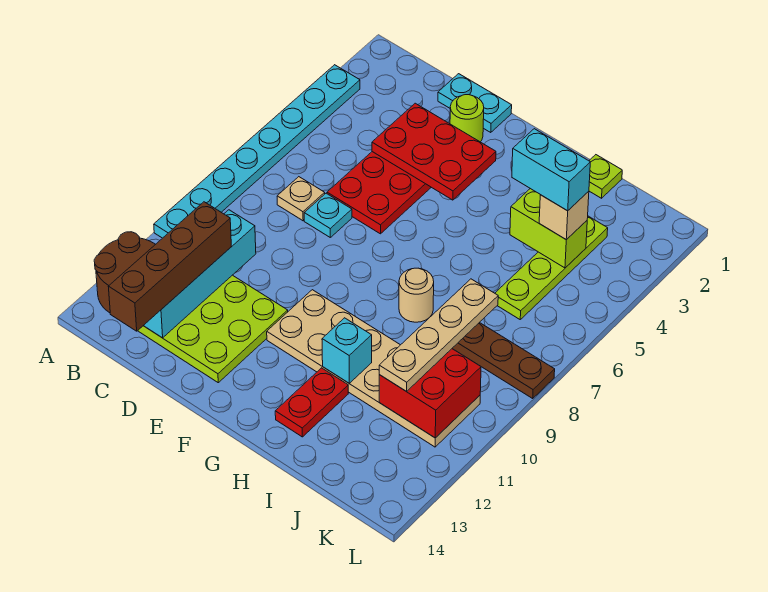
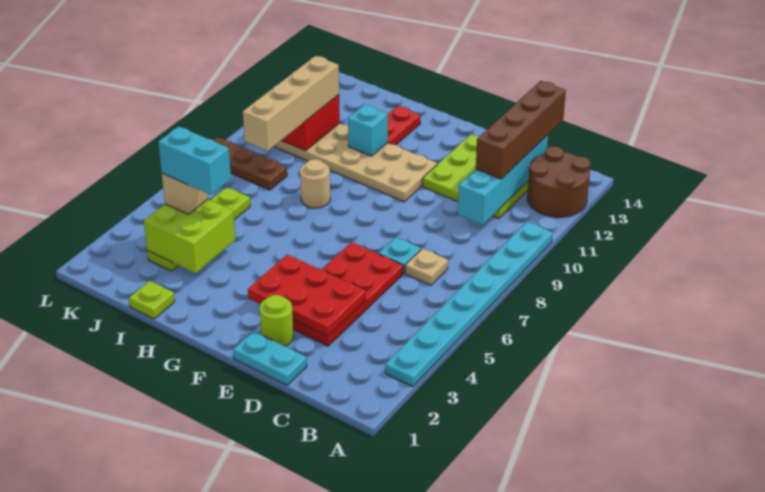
lime brick I4:J4 level 2 -> lime brick I3:J4 level 2
tan plate J8:J11 level 3 -> tan brick J8:J11 level 3

